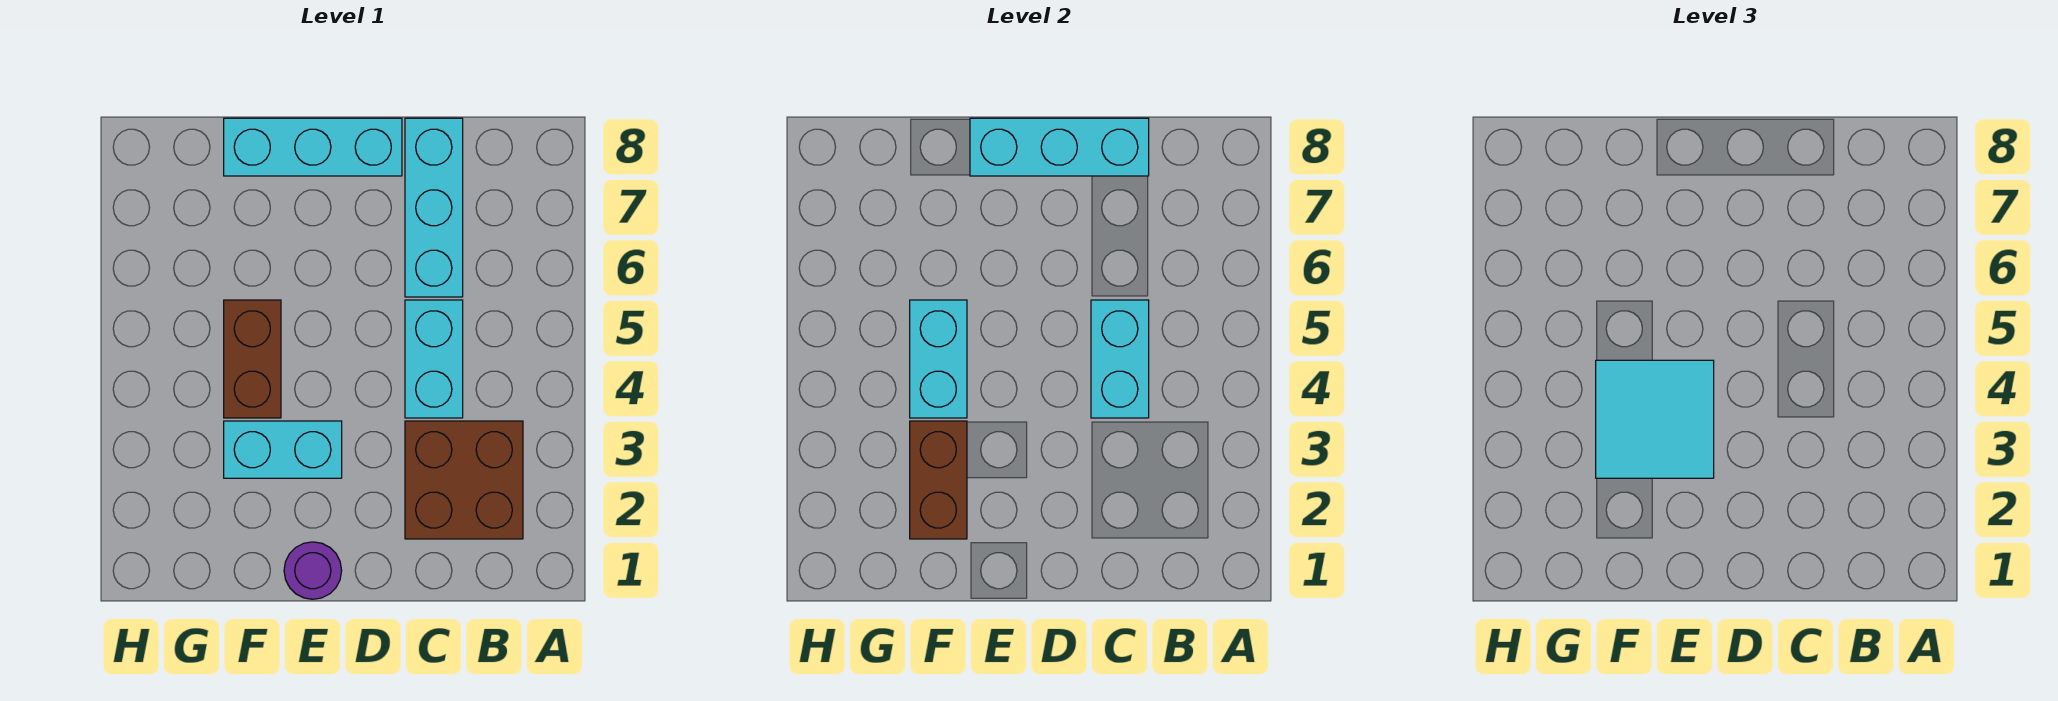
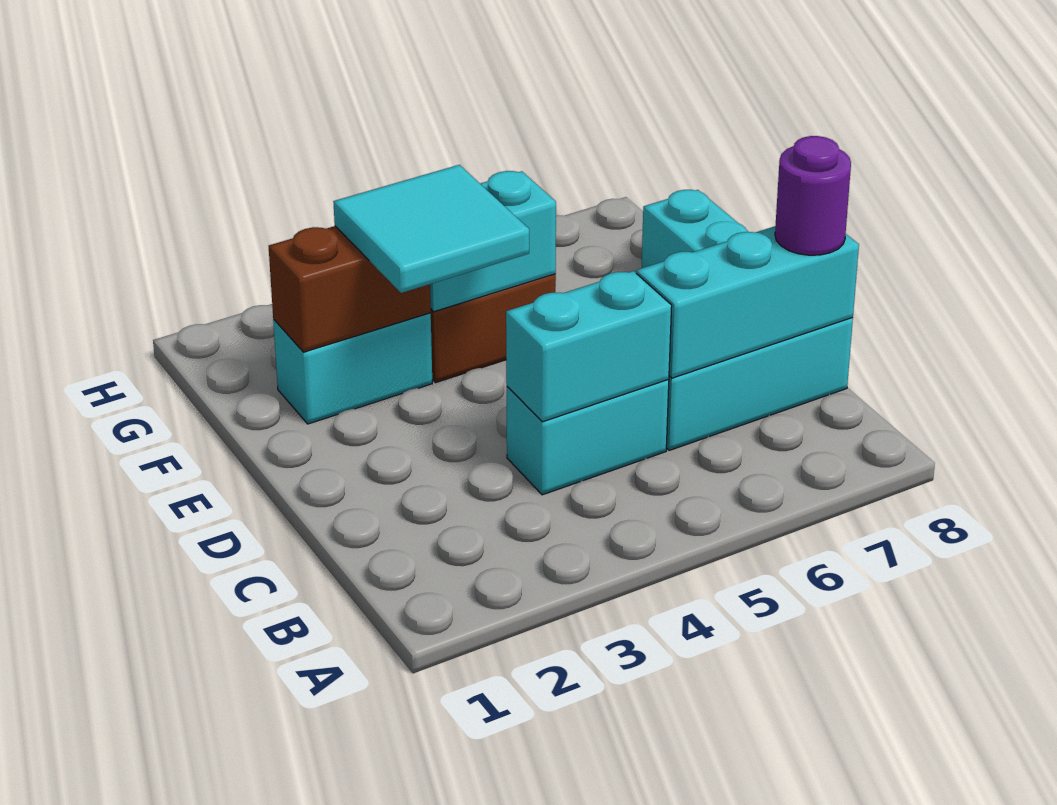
brown brick B2:C3 level 1 -> none
cyan brick C8:E8 level 2 -> cyan brick C6:C8 level 2
purple round brick E1 level 1 -> purple round brick C8 level 3
cyan brick E3:F3 level 1 -> cyan brick F2:F3 level 1

